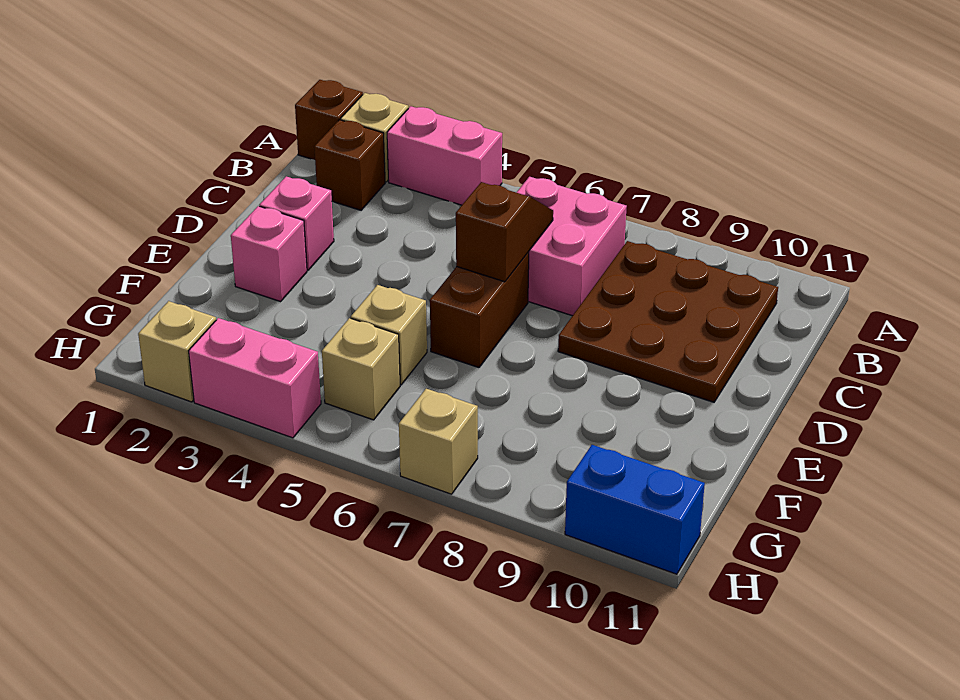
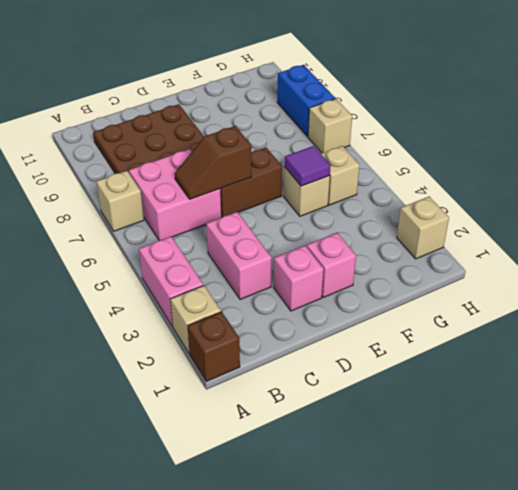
none -> tan brick A7 level 1
brown brick B2 level 1 -> none
none -> purple tile F5 level 2
pink brick H3:H4 level 1 -> pink brick C3:C4 level 1
blue brick H10:H11 level 1 -> blue brick H8:H9 level 1

